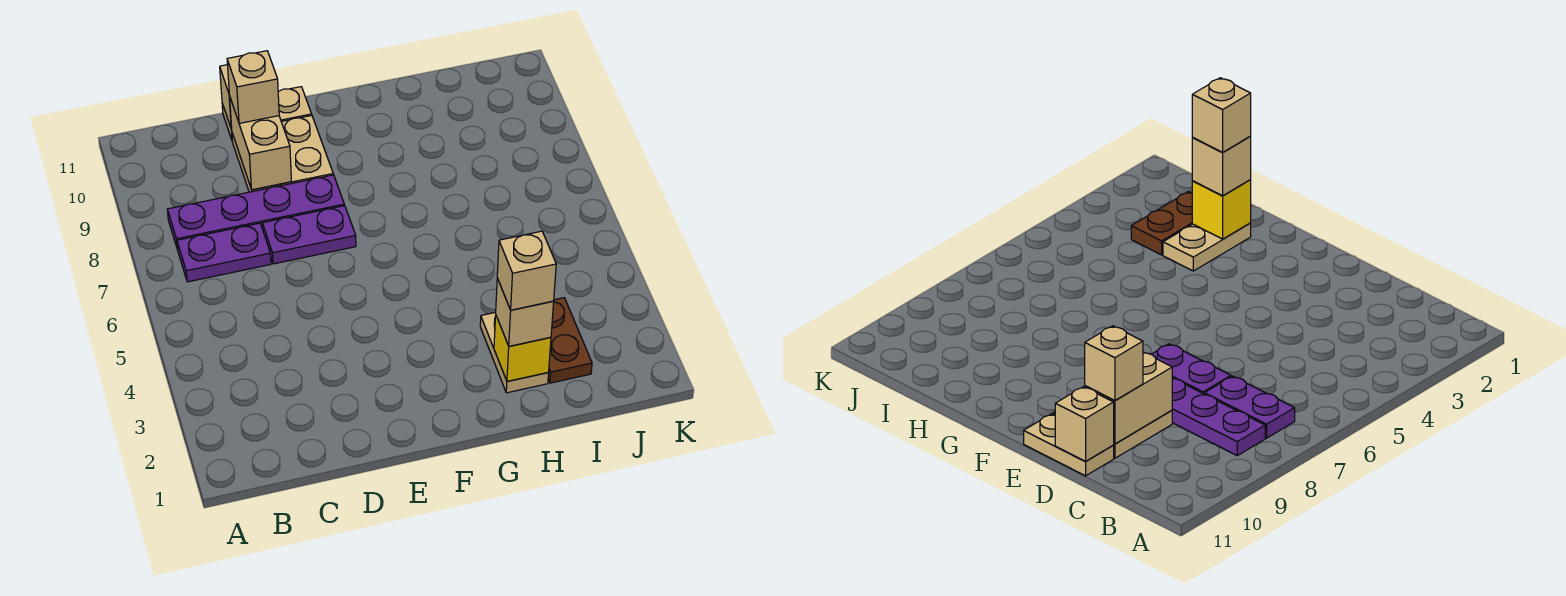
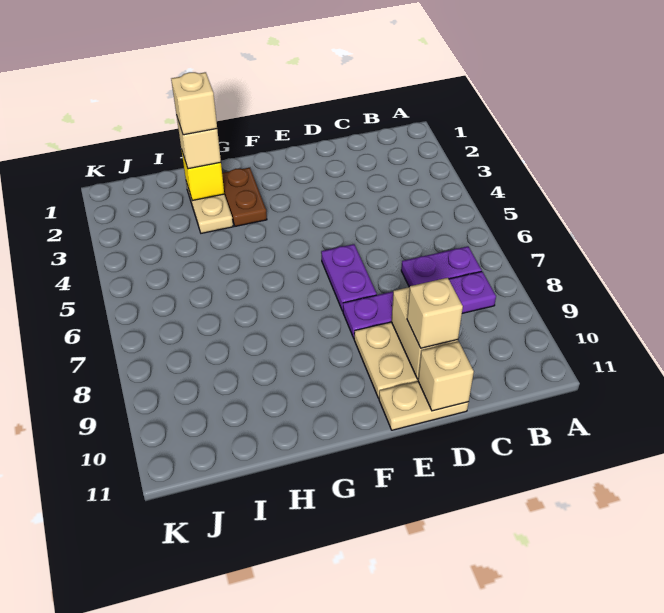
purple plate D7:E7 level 1 -> purple plate E6:E7 level 1
brown plate I2:I3 level 1 -> brown plate G2:G3 level 1

